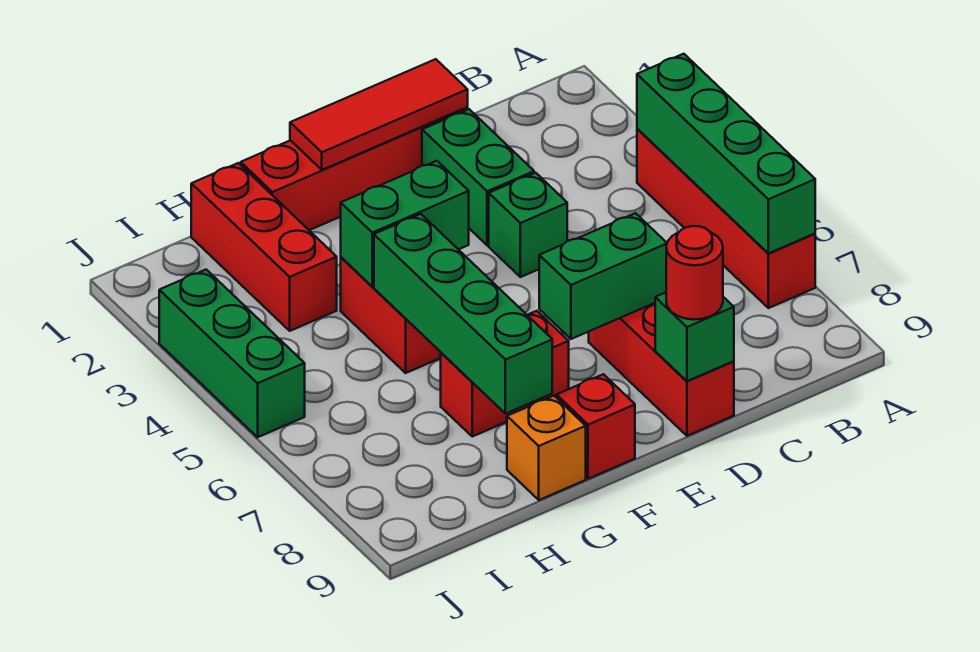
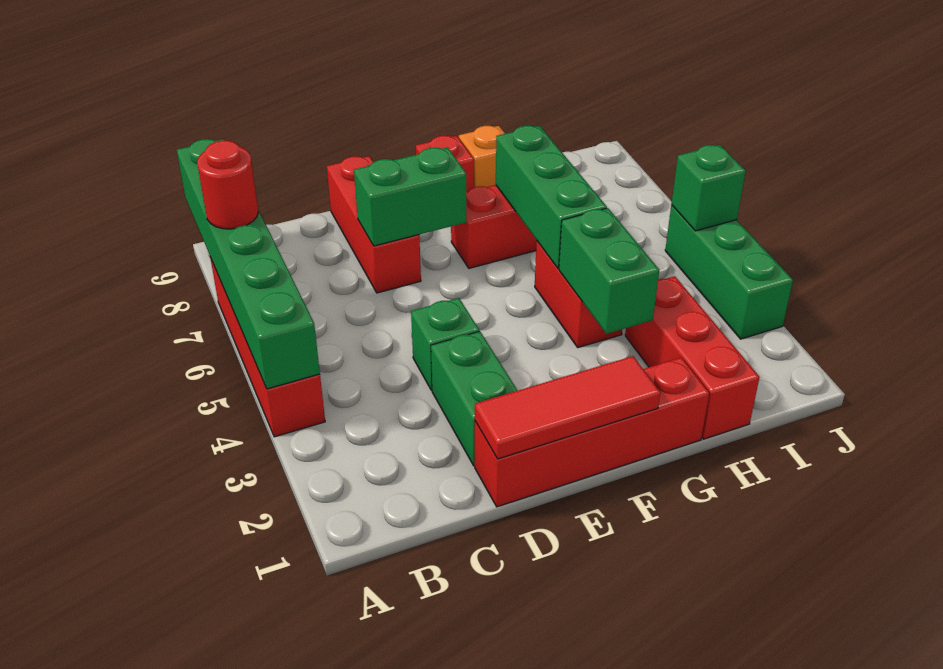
green brick A4:A7 level 2 -> green brick A4:A9 level 2
green brick D9 level 2 -> green brick J5 level 2
red round brick D9 level 3 -> red round brick A7 level 3
green brick F4:G4 level 2 -> green brick G3:G4 level 2
green brick G5:G8 level 2 -> green brick G5:G7 level 2

